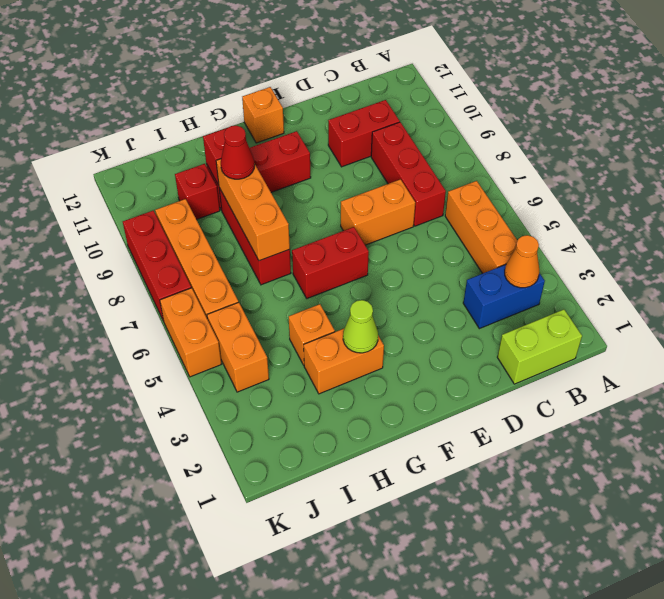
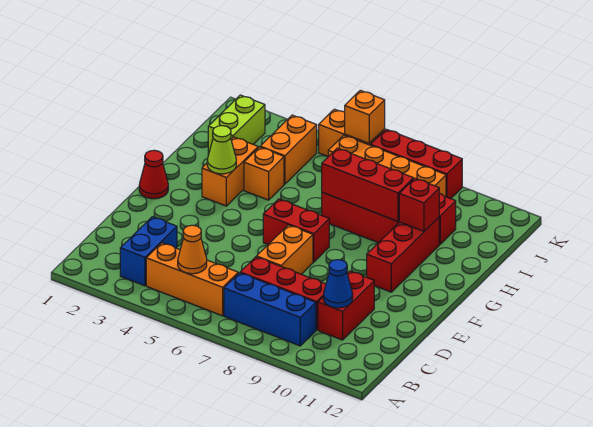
lime brick B1:C1 level 1 -> lime brick I2:J2 level 1
orange cone B3 level 2 -> orange cone B5 level 2
none -> blue brick B7:B9 level 1
none -> blue cone C10 level 2
red brick F6:G6 level 1 -> red brick F6:F7 level 1
orange brick F12 level 1 -> orange brick K6 level 2
orange brick H7:H9 level 2 -> red brick H7:H9 level 2
red cone H9 level 3 -> red cone F1 level 1
orange brick J4:J5 level 1 -> orange brick I4:J4 level 1

